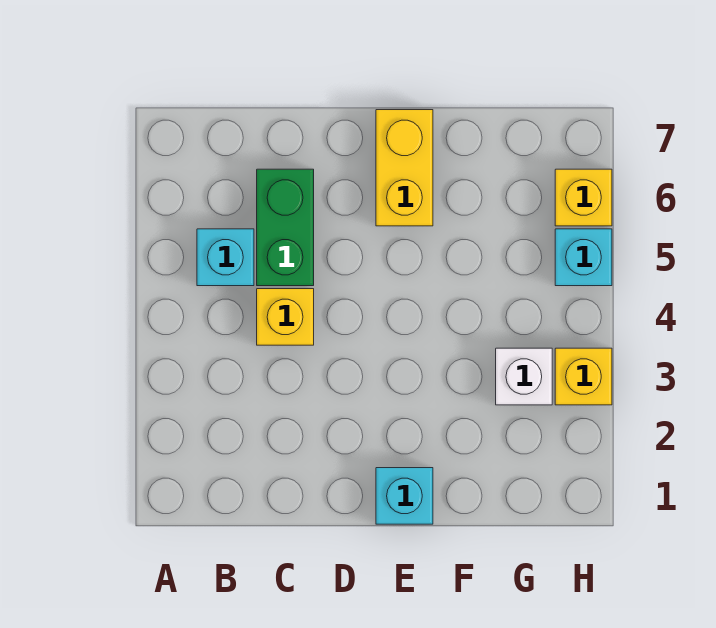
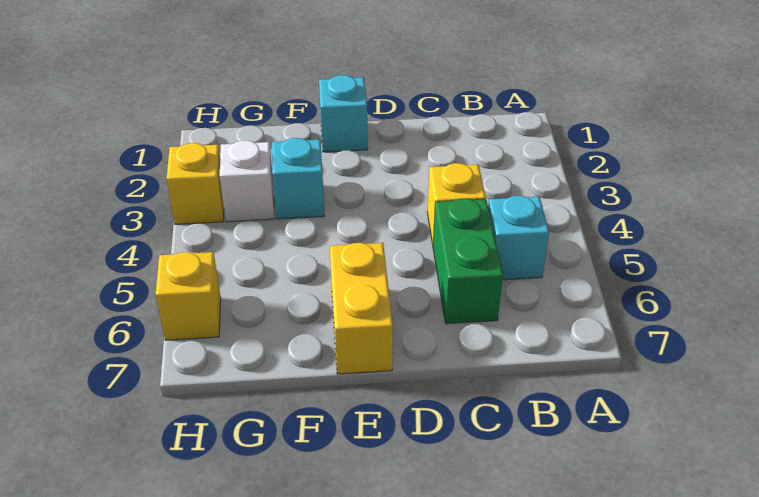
cyan brick H5 level 1 -> cyan brick F3 level 1

